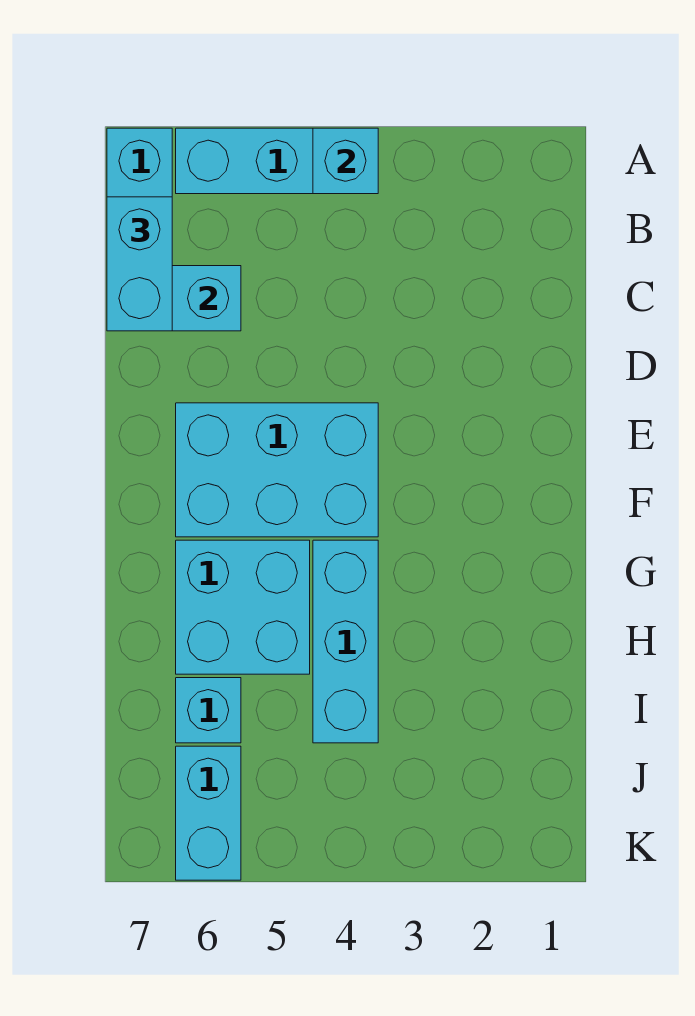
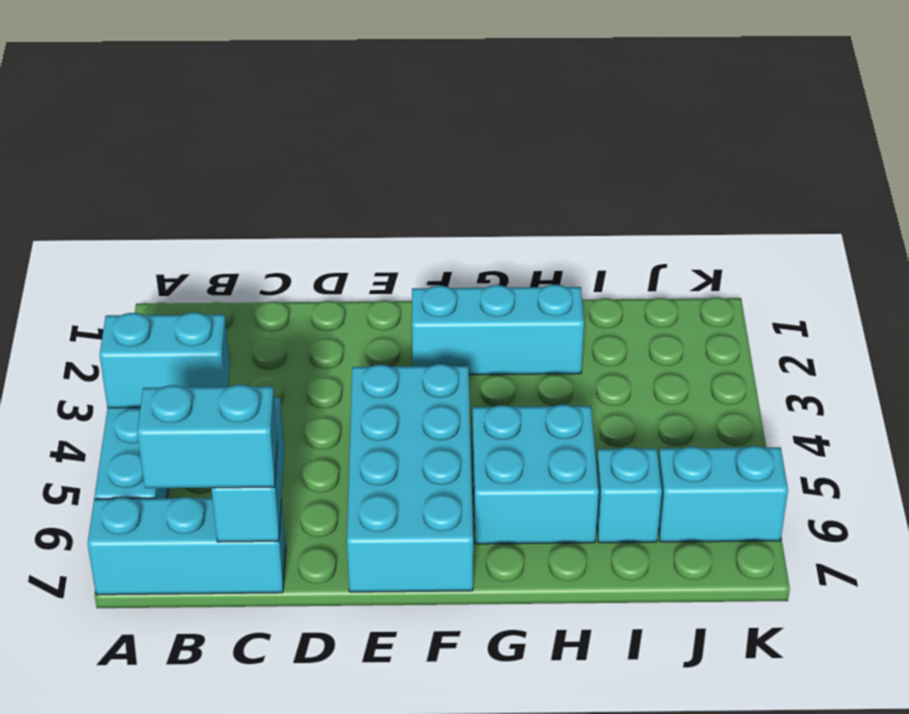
cyan brick A4 level 2 -> cyan brick A4:B4 level 2
cyan brick E4:F6 level 1 -> cyan brick E4:F7 level 1
cyan brick G4:I4 level 1 -> cyan brick F2:H2 level 1

